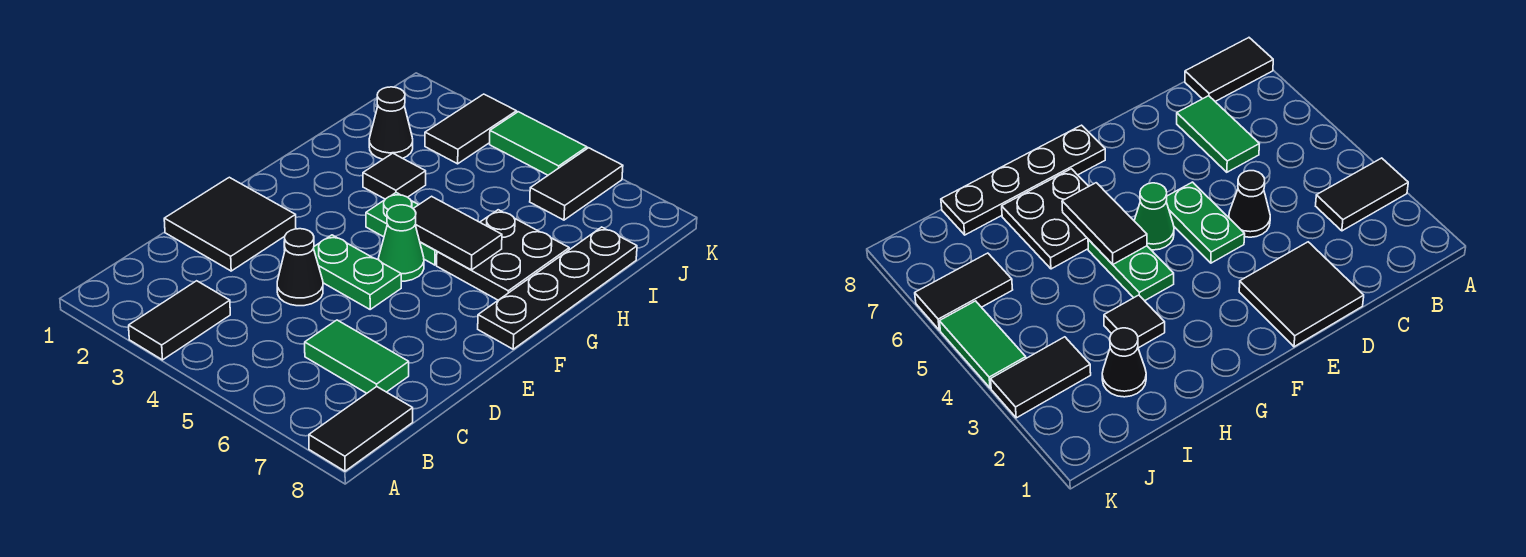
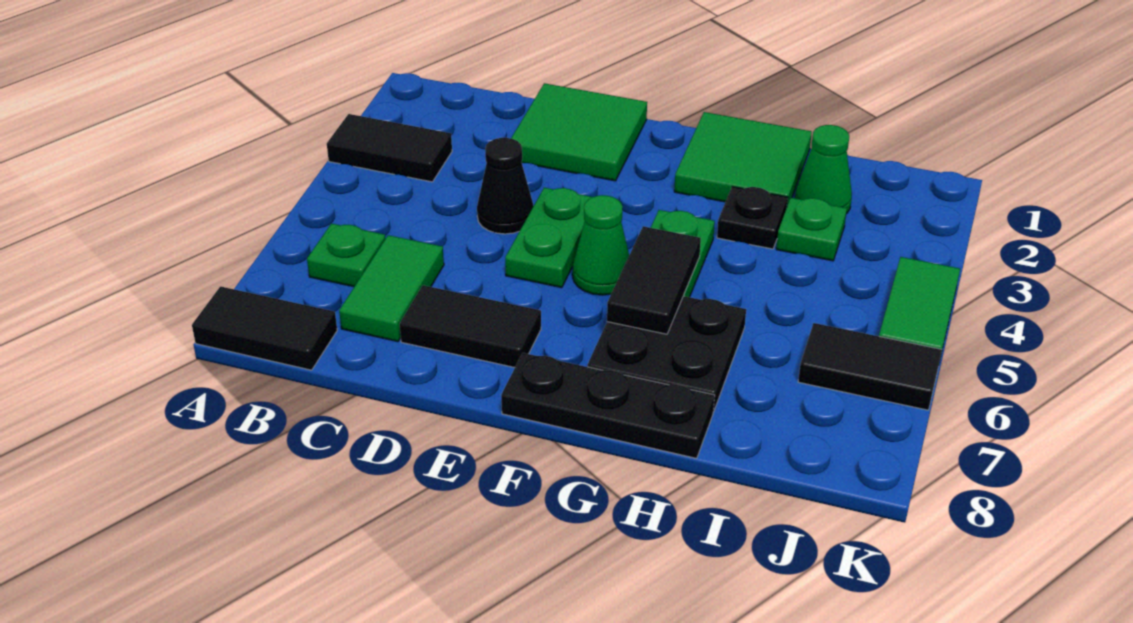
none -> green plate B6 level 1
black tile D1:E2 level 1 -> green tile D1:E2 level 1
black plate F8:I8 level 1 -> black plate F8:H8 level 1
none -> green tile G1:H2 level 1
black tile H3 level 1 -> black plate H3 level 1
black cone I2 level 1 -> green cone I2 level 1
none -> green plate I3 level 1
black tile J3:K3 level 1 -> black tile D7:E7 level 1

